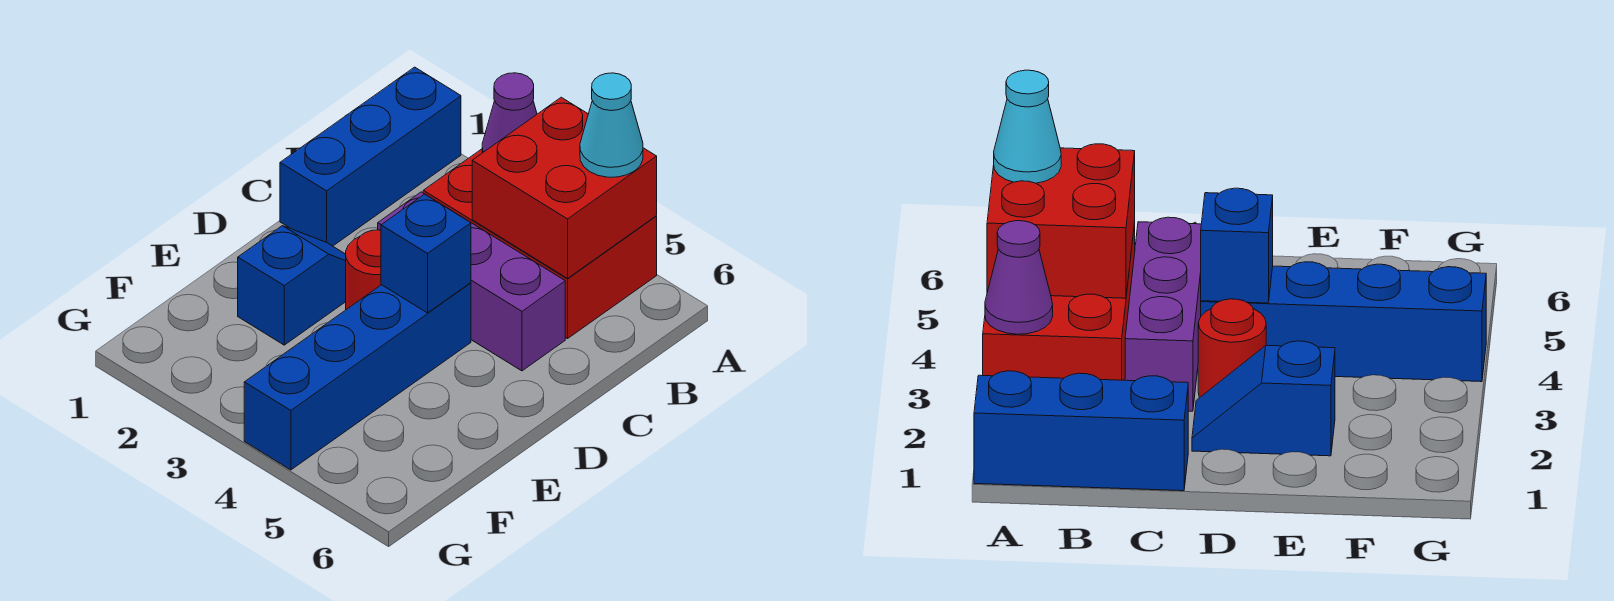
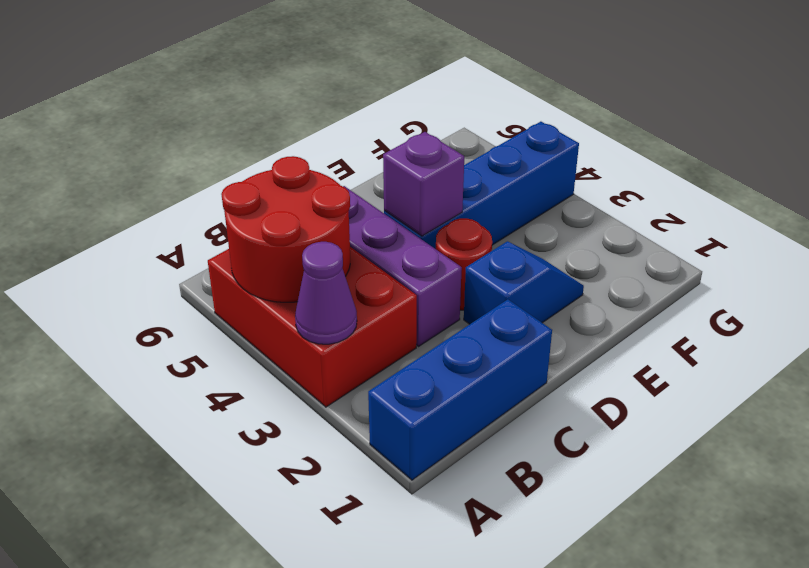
red brick A4:B5 level 2 -> red round brick A4:B5 level 2
cyan cone A5 level 3 -> none
blue slope D2:E2 level 1 top E -> blue slope D2:E2 level 1 top D
blue brick D4 level 2 -> purple brick D4 level 2

